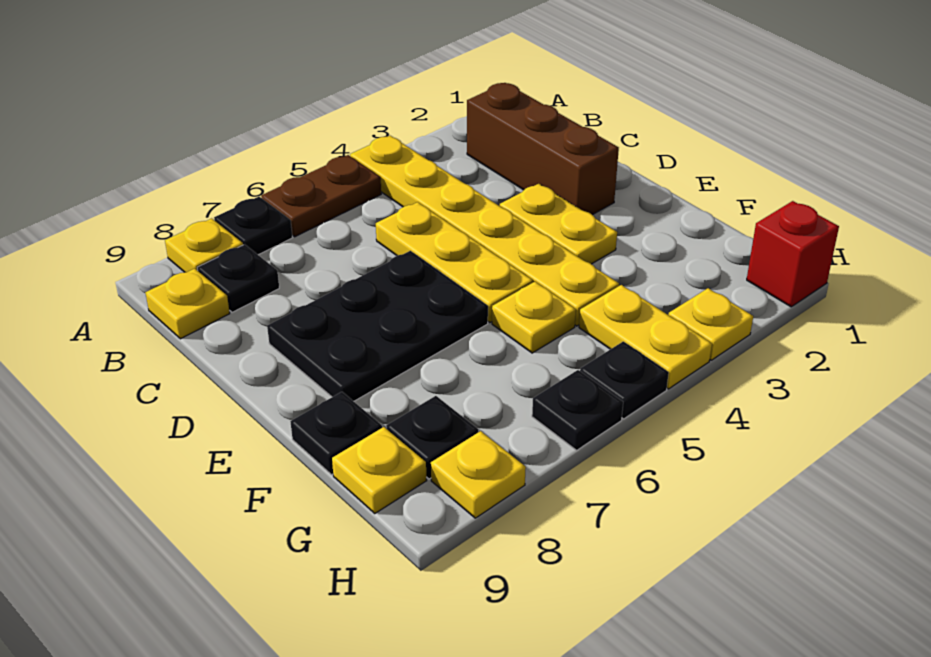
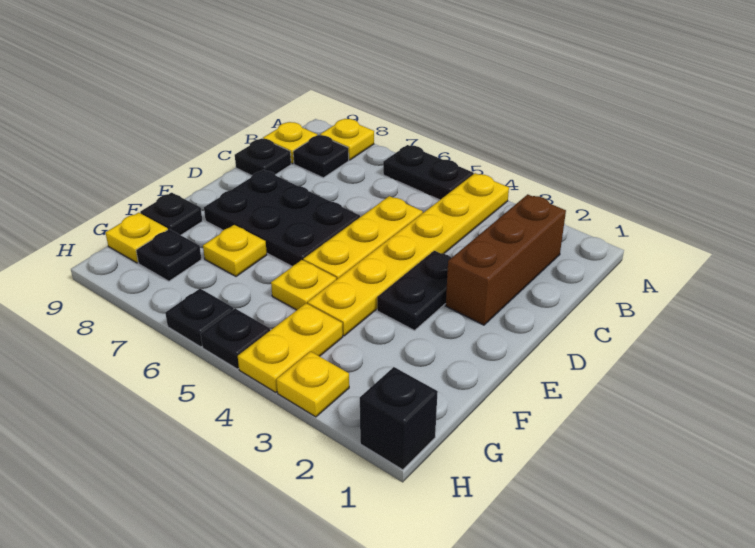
brown plate A5:A6 level 1 -> black plate A5:A6 level 1
black plate A7 level 1 -> black plate C9 level 1
yellow plate D3:E3 level 1 -> black plate D3:E3 level 1
red brick H1 level 1 -> black brick H1 level 1
yellow plate H8 level 1 -> yellow plate F7 level 1

